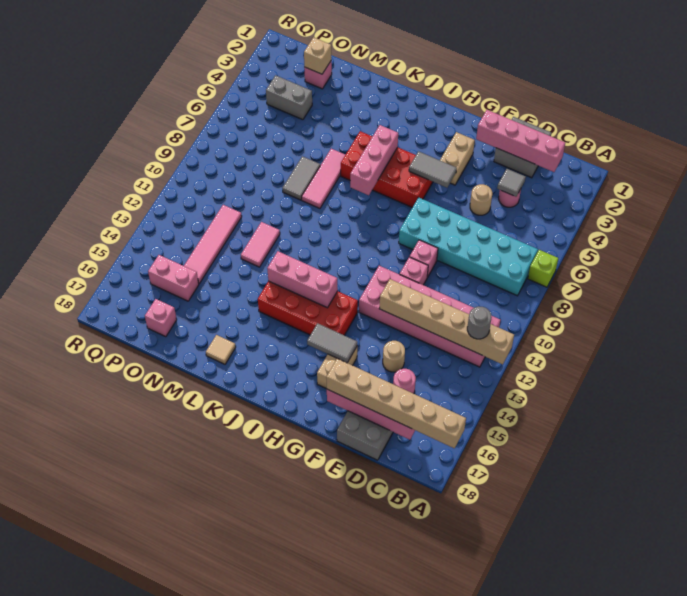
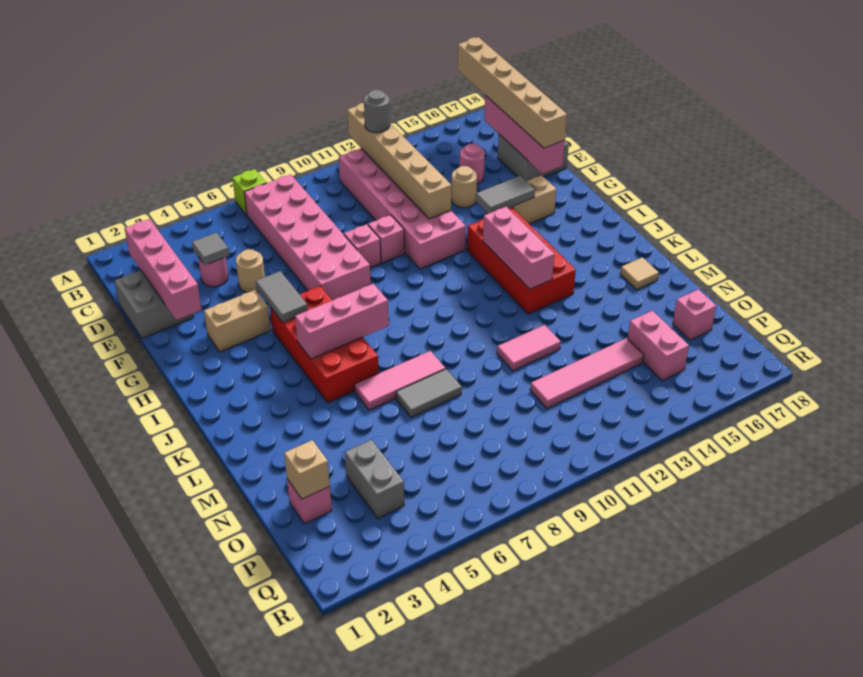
cyan brick B7:G8 level 1 -> pink brick B7:G8 level 1
grey tile G15:H15 level 2 -> grey tile G14:G15 level 2

